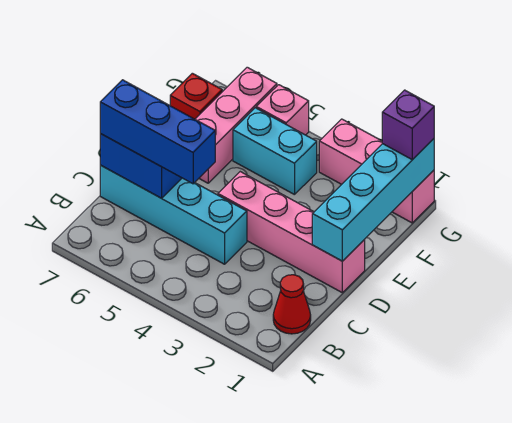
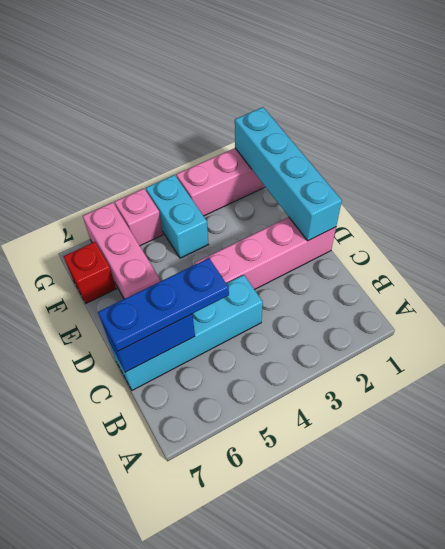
red cone B1 level 1 -> none
blue brick C5:C7 level 3 -> blue plate C5:C7 level 3
cyan brick F4:F5 level 1 -> cyan brick F4:G4 level 1
purple brick G1 level 3 -> none

